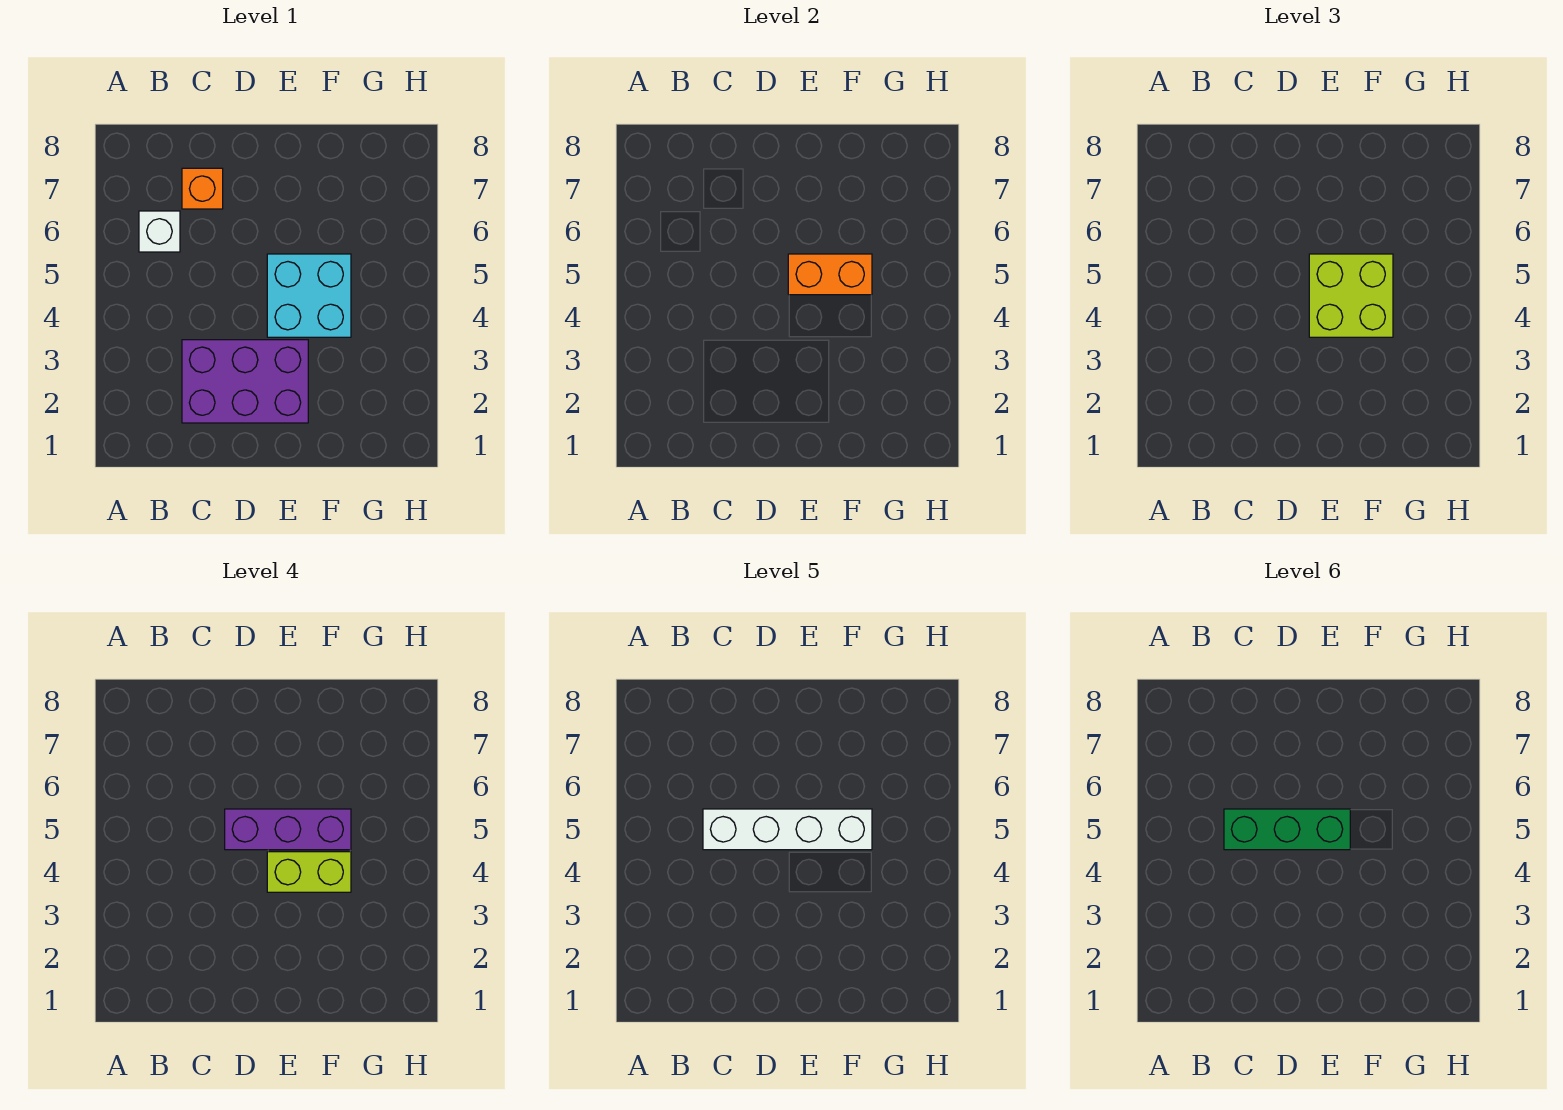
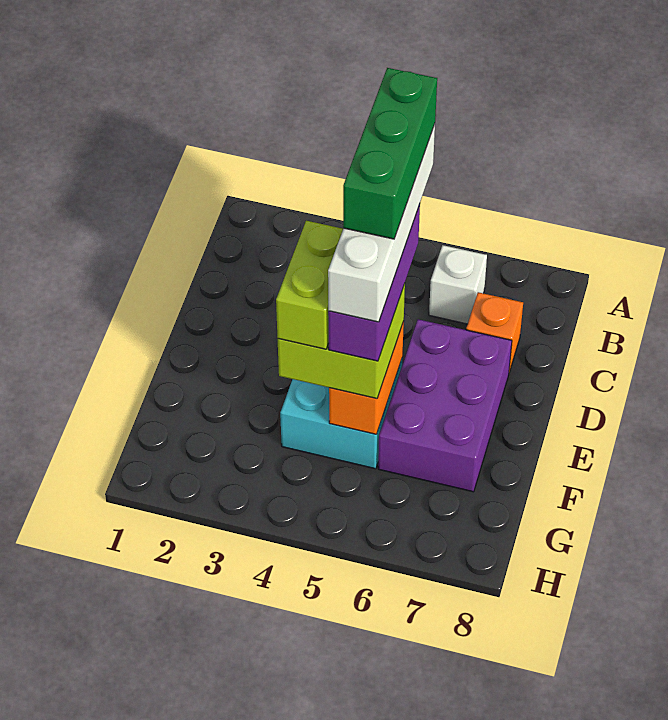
purple brick C2:E3 level 1 -> purple brick D6:F7 level 1

